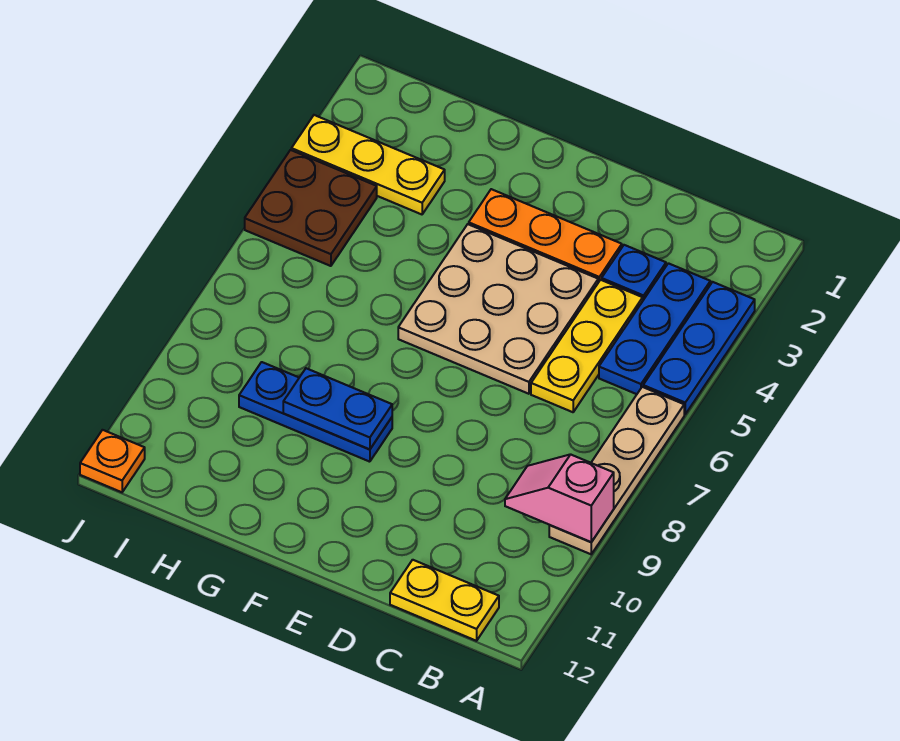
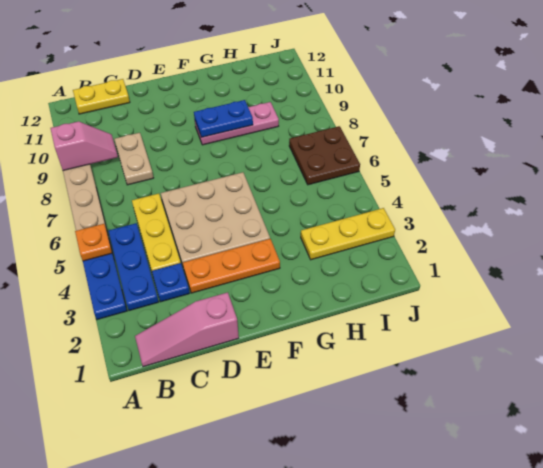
none -> pink slope B1:D1 level 1 top D
none -> tan plate C8:C9 level 1
blue plate F9:H9 level 1 -> pink plate F9:H9 level 1
brown plate I4:J5 level 1 -> brown plate I6:J7 level 1
orange plate J12 level 1 -> orange plate A5 level 2

